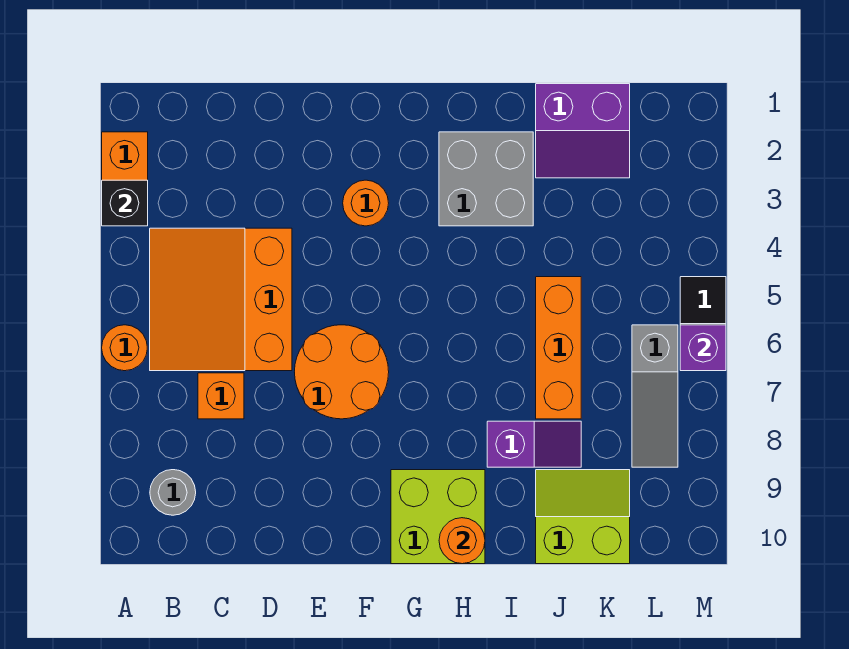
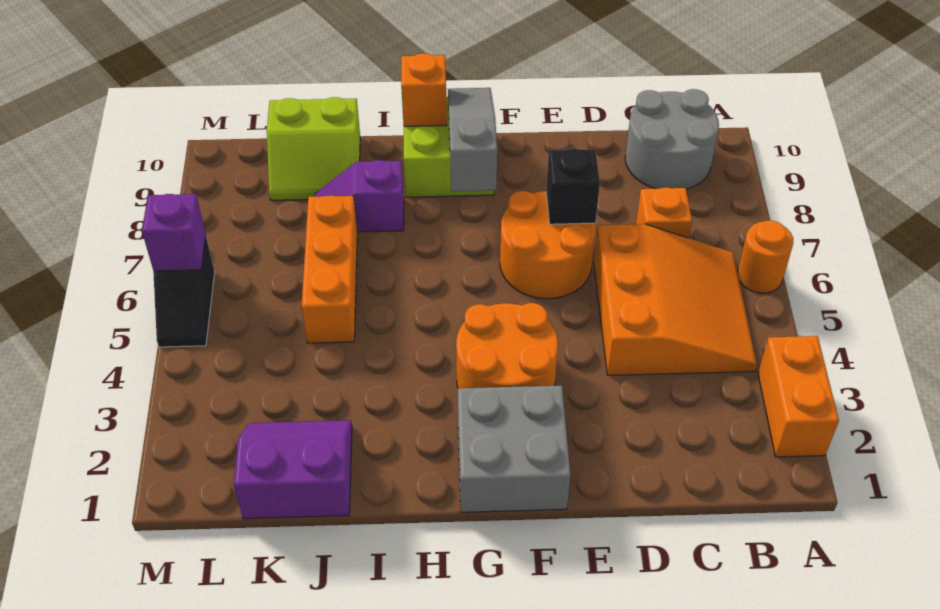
black brick A3 level 2 -> black brick E7 level 2
grey round brick B9 level 1 -> grey round brick B9:C10 level 1
orange round brick F3 level 1 -> orange round brick F3:G4 level 1
grey brick H2:I3 level 1 -> grey brick F1:G2 level 1
orange round brick H10 level 2 -> orange brick H10 level 2
grey slope L6:L8 level 1 top 6 -> grey slope G8:G10 level 2 top 8

